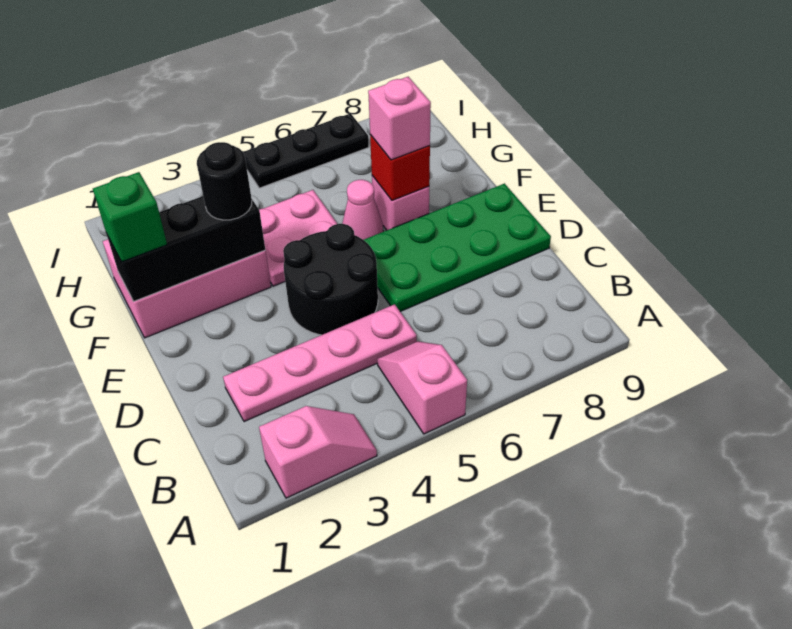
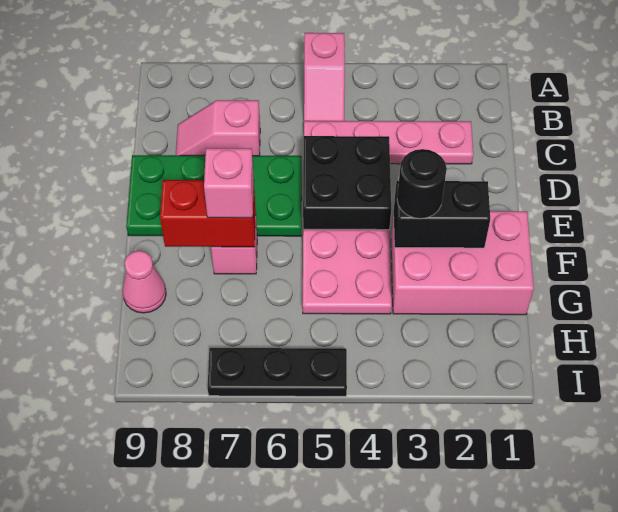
pink slope A2:A3 level 1 top 2 -> pink slope C7:C8 level 1 top 7
black round brick D4:E5 level 1 -> black brick D4:E5 level 1
black brick F1:F3 level 2 -> black brick F2:F3 level 2
green brick F1 level 3 -> none
pink cone F6 level 1 -> pink cone G9 level 1
red brick F7 level 2 -> red brick F7:F8 level 2

